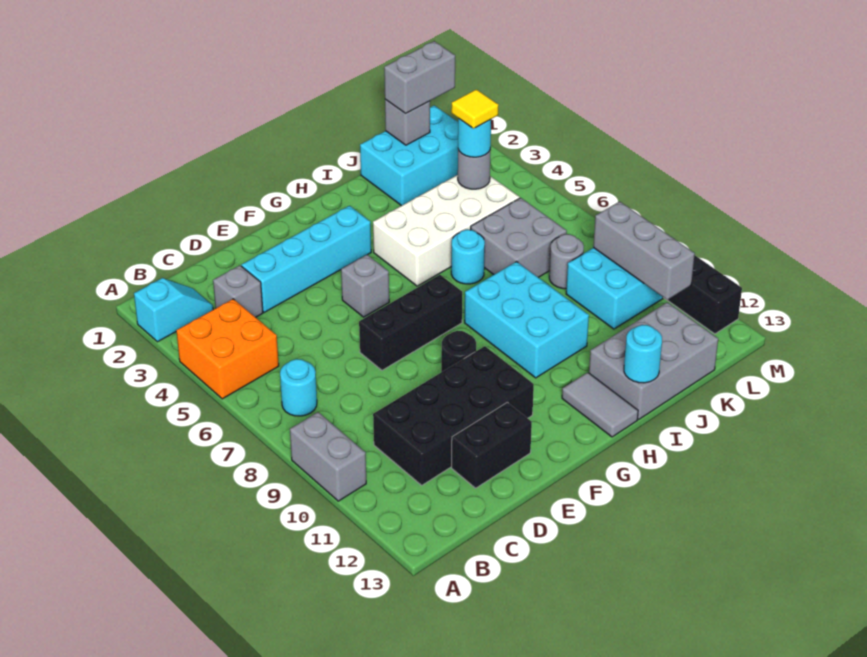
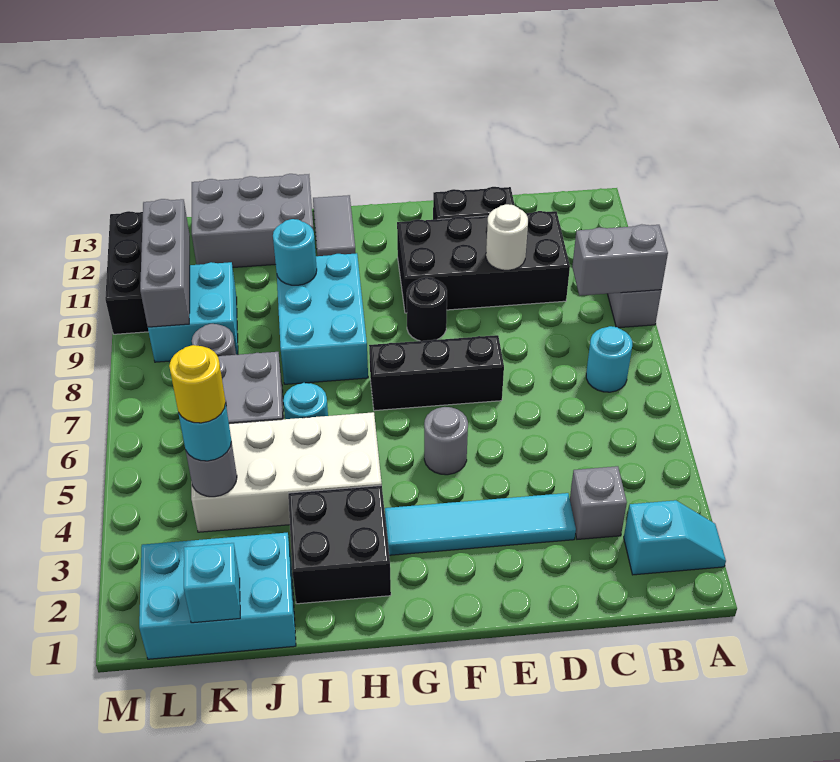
cyan slope A2:B2 level 1 top A -> cyan slope A2:B2 level 1 top B
orange brick A4:B5 level 1 -> none
cyan brick D3:G3 level 1 -> cyan tile D3:G3 level 1
none -> white round brick D10 level 2
grey brick F5 level 1 -> grey round brick F5 level 1
none -> black brick H2:I3 level 1
cyan round brick I13 level 2 -> cyan round brick I10 level 2
grey brick K1 level 2 -> cyan brick K1 level 2
grey brick K1:L1 level 3 -> grey brick A9:B9 level 2
yellow tile K4 level 4 -> yellow round brick K4 level 4

